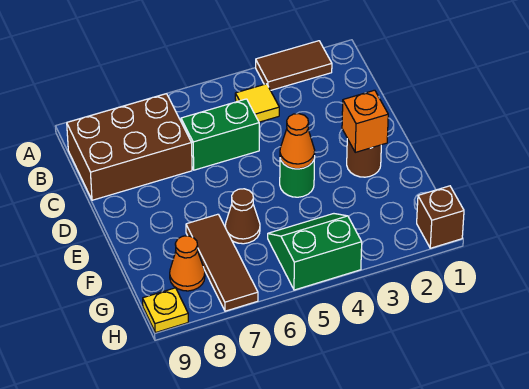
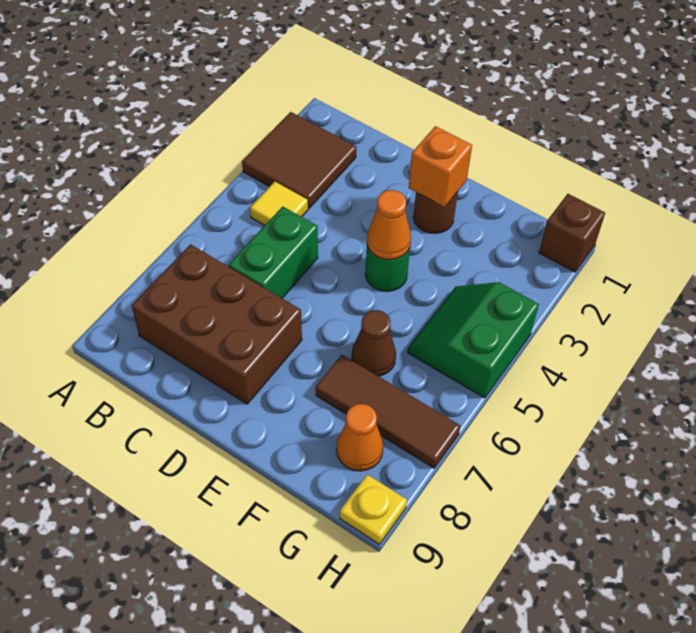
brown tile A2:A3 level 1 -> brown tile A2:B3 level 1
brown brick B7:C9 level 1 -> brown brick B7:D8 level 1

